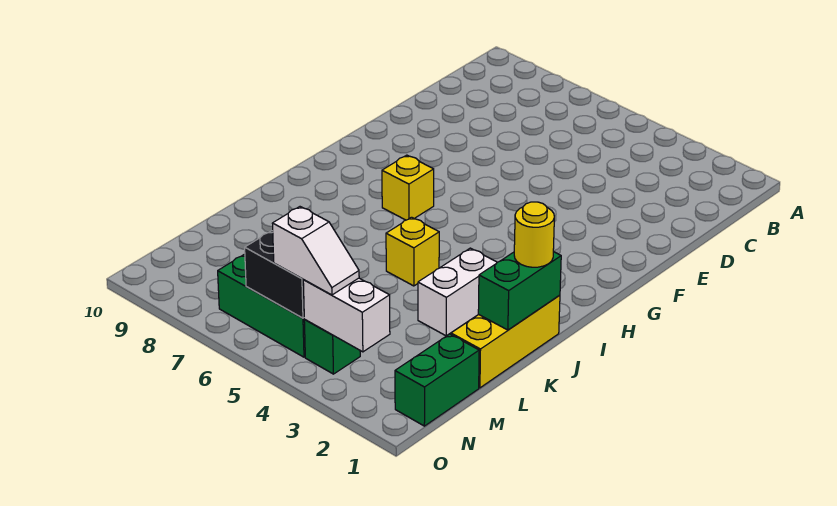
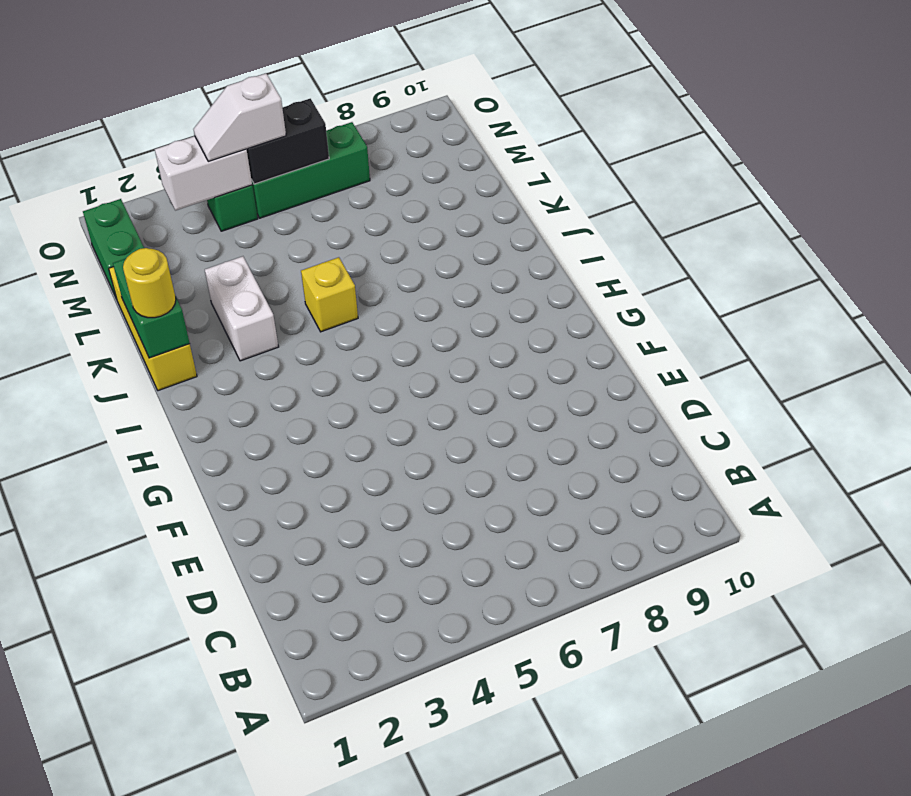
yellow brick H7 level 1 -> none

